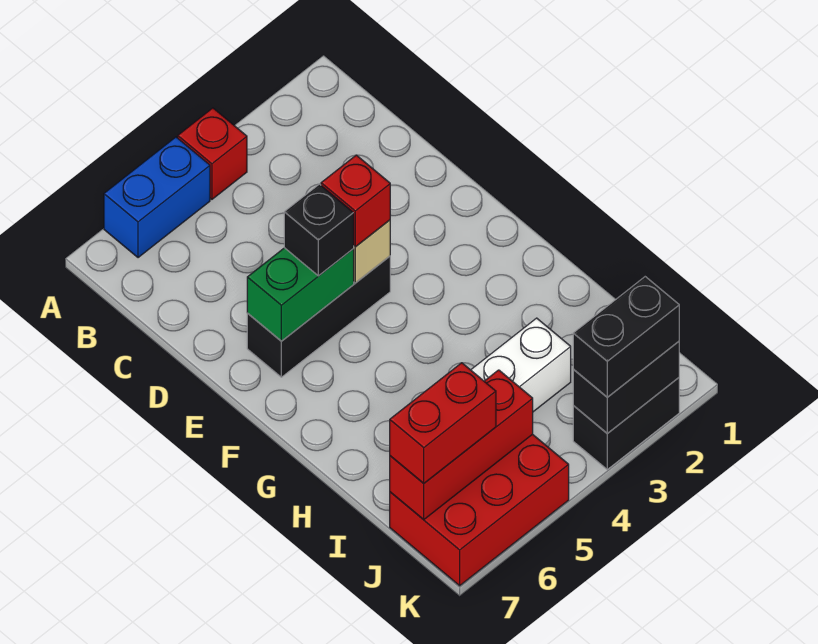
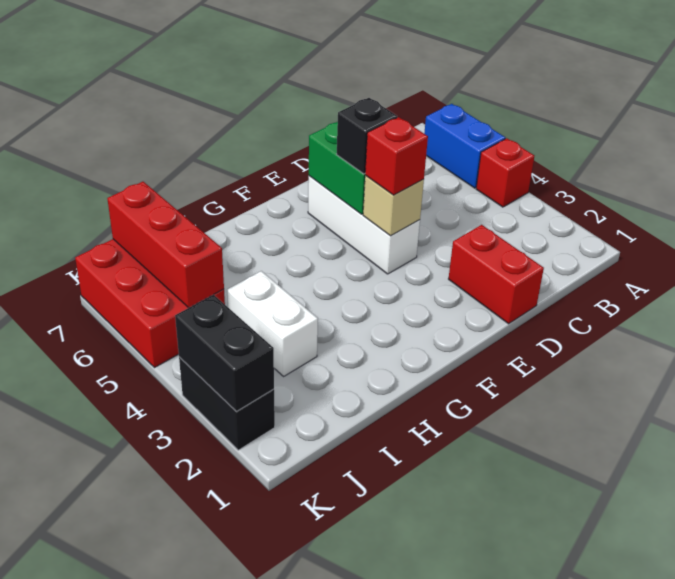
black brick E4:E6 level 1 -> white brick E4:E6 level 1
red brick J6:J7 level 3 -> red brick D1:D2 level 1
black brick K2:K3 level 3 -> none

